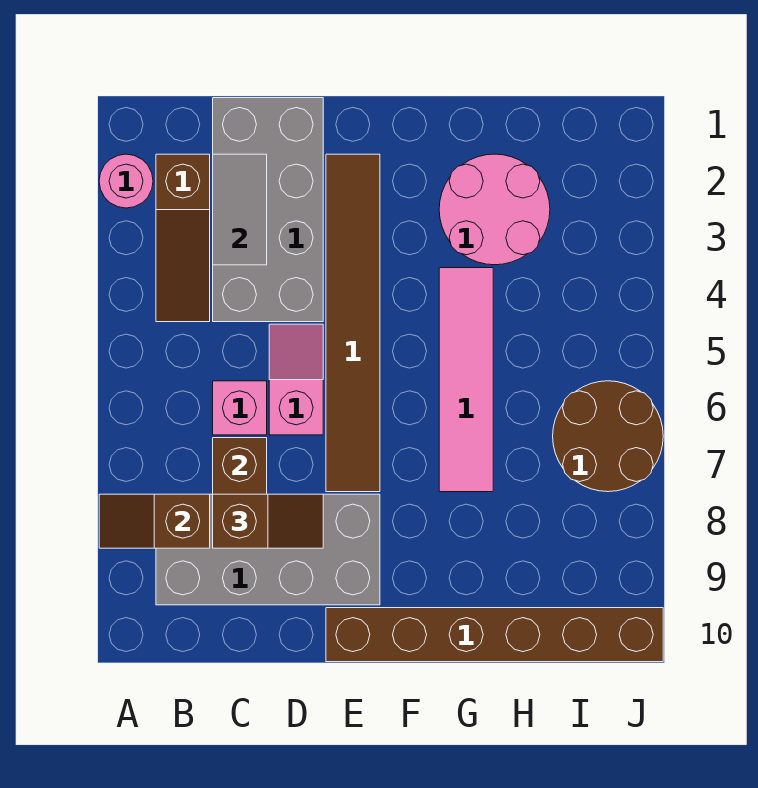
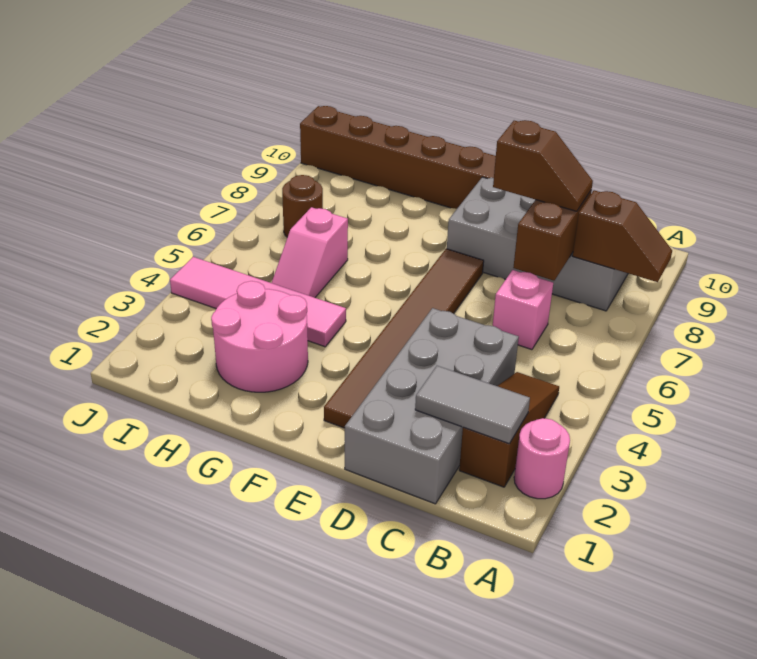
grey tile C2:C3 level 2 -> grey tile B2:C2 level 2
brown slope C8:D8 level 3 top C -> brown slope C8:D8 level 3 top D
pink slope D5:D6 level 1 top 6 -> pink slope H5:H6 level 1 top 6
pink tile G4:G7 level 1 -> pink tile G4:J4 level 1
brown round brick I6:J7 level 1 -> brown round brick I7 level 1

